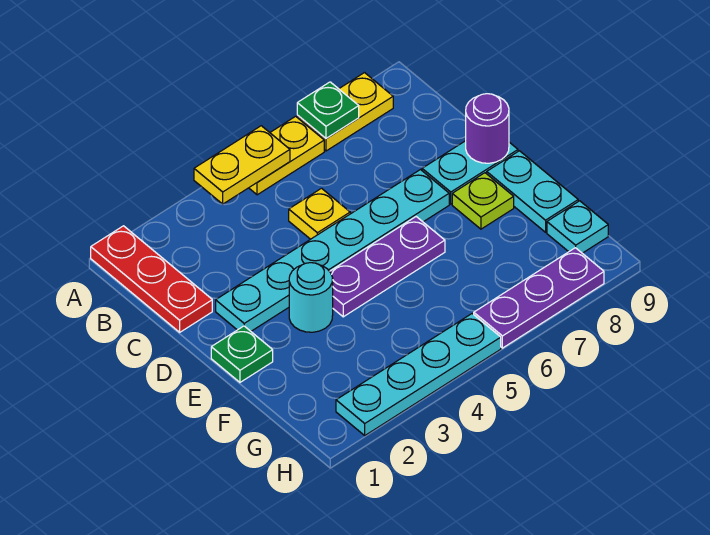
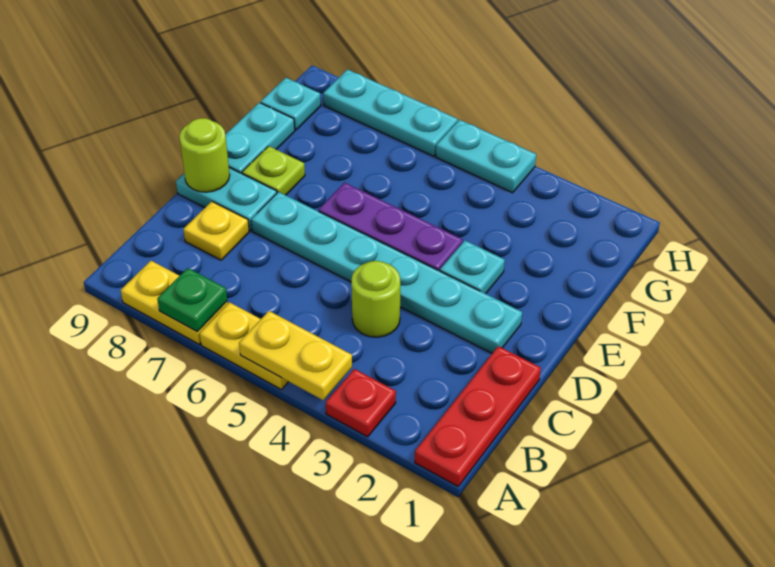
none -> red plate A3 level 1
none -> lime round brick C4 level 1
yellow plate C5 level 1 -> yellow plate C8 level 1
purple round brick D9 level 2 -> lime round brick D9 level 2
green plate E1 level 1 -> none
cyan round brick E3 level 1 -> cyan plate E3 level 1
cyan plate H2:H5 level 1 -> cyan plate H4:H5 level 1
purple plate H6:H8 level 1 -> cyan plate H6:H8 level 1

